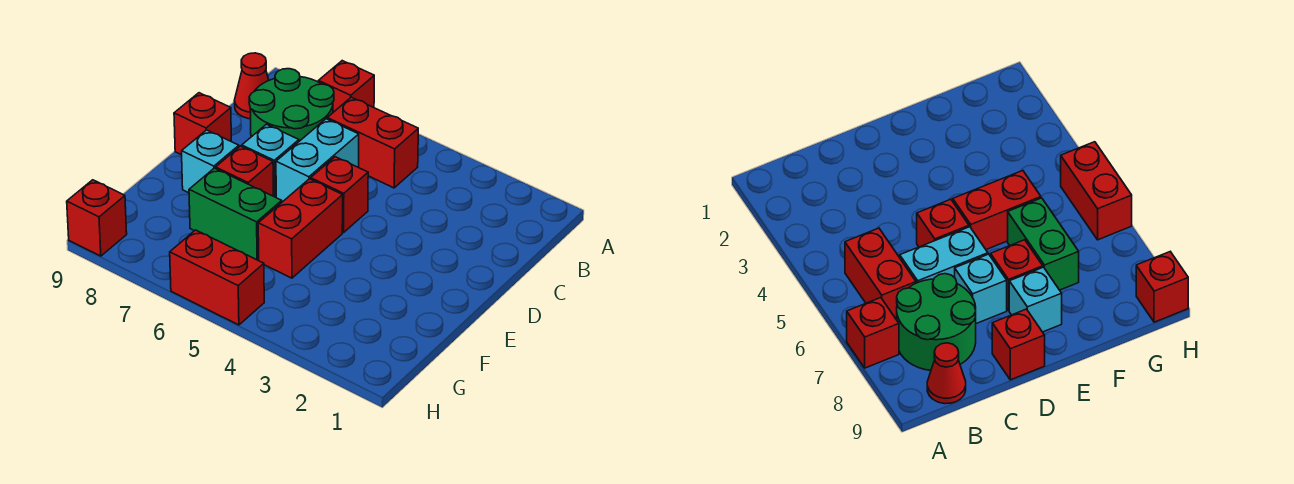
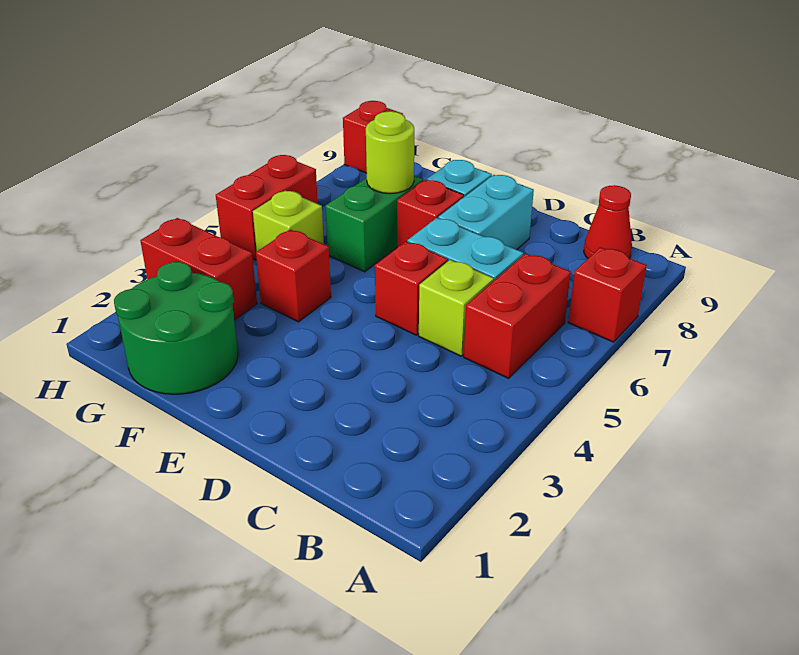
green round brick B7:C8 level 1 -> green round brick F1:G2 level 1
none -> lime brick C5 level 1
cyan brick D7 level 1 -> cyan brick D7:D8 level 1
red brick D9 level 1 -> red brick F4 level 1
red brick E5:F5 level 1 -> red brick G3:H3 level 1
none -> lime round brick F7 level 2
none -> lime brick G5 level 1

